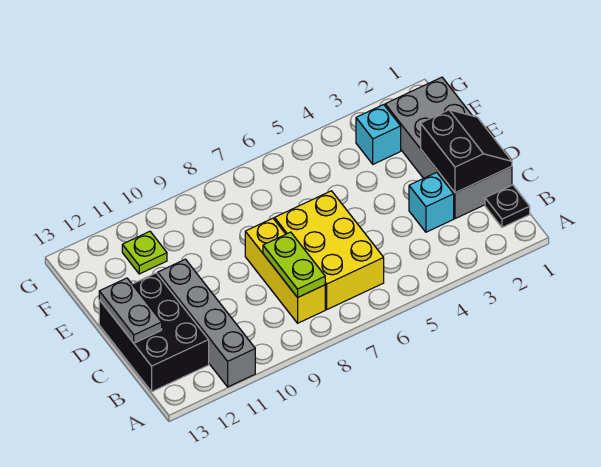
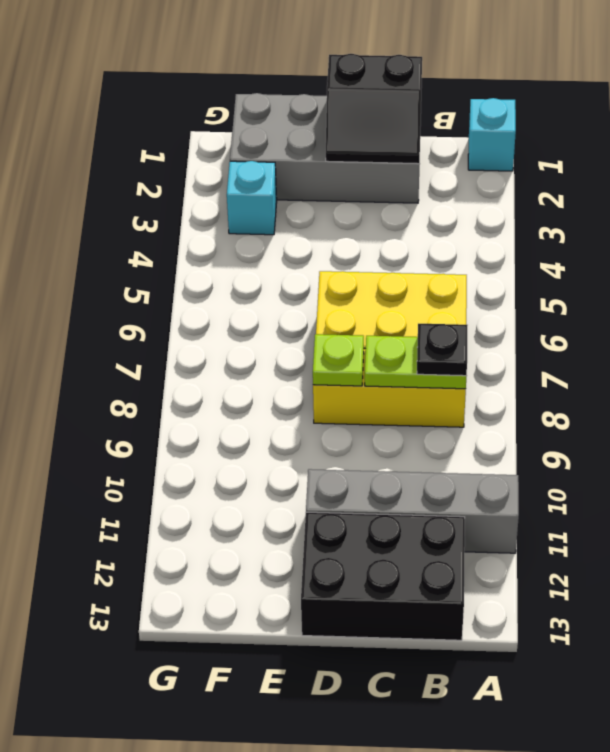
black plate B1 level 1 -> black plate B8 level 3
black slope C1:D2 level 2 top 2 -> black slope C1:D2 level 2 top 1
cyan brick C3 level 1 -> cyan brick A1 level 1
grey plate C13:D13 level 2 -> none
lime plate F11 level 1 -> lime plate D8 level 2

